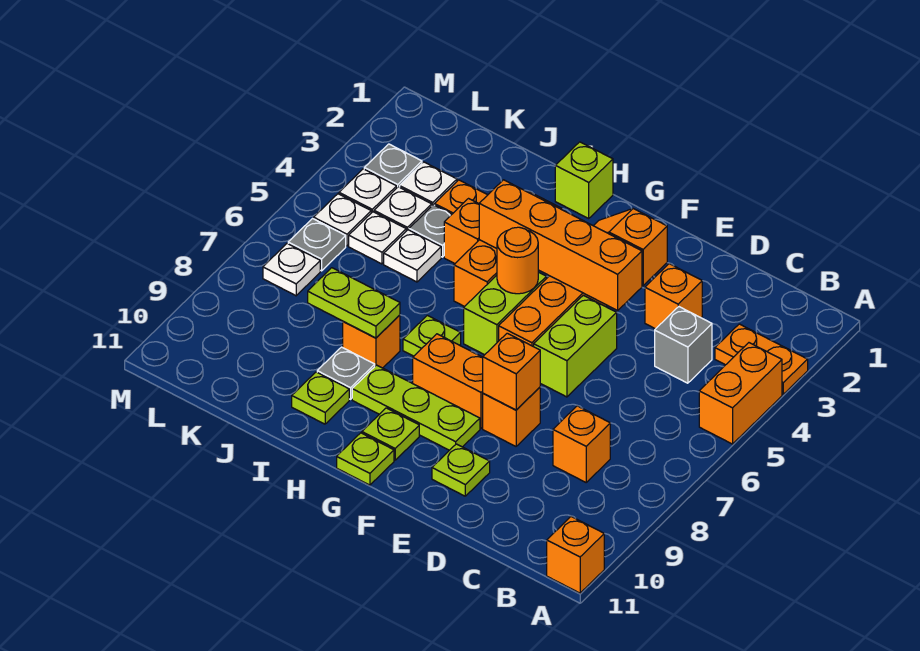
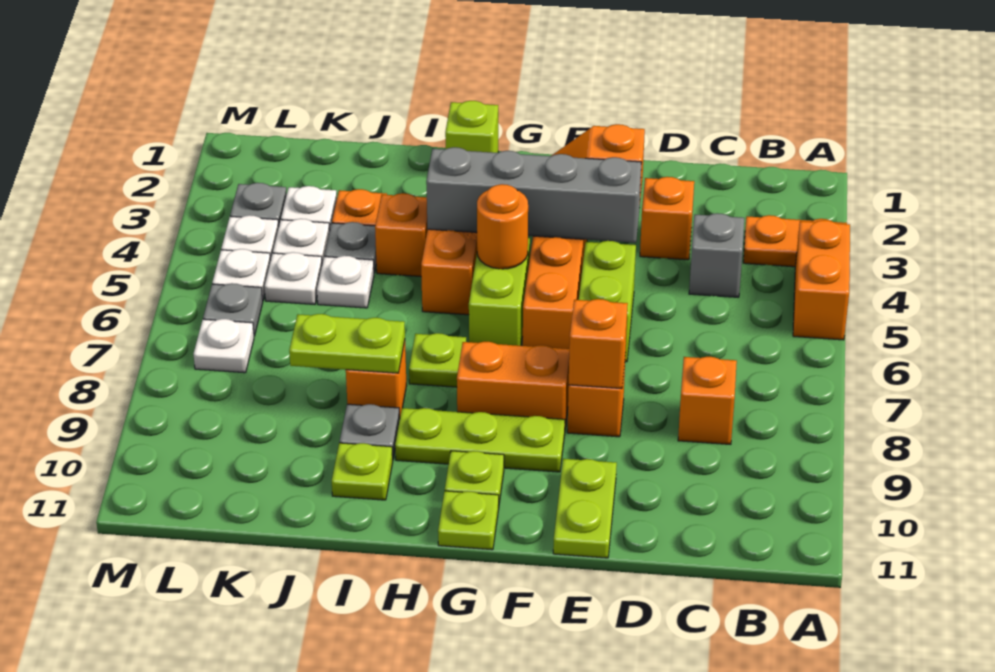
orange brick A11 level 1 -> none
orange brick E4:H4 level 2 -> grey brick E4:H4 level 2
lime plate E10 level 1 -> lime plate E10:E11 level 1

